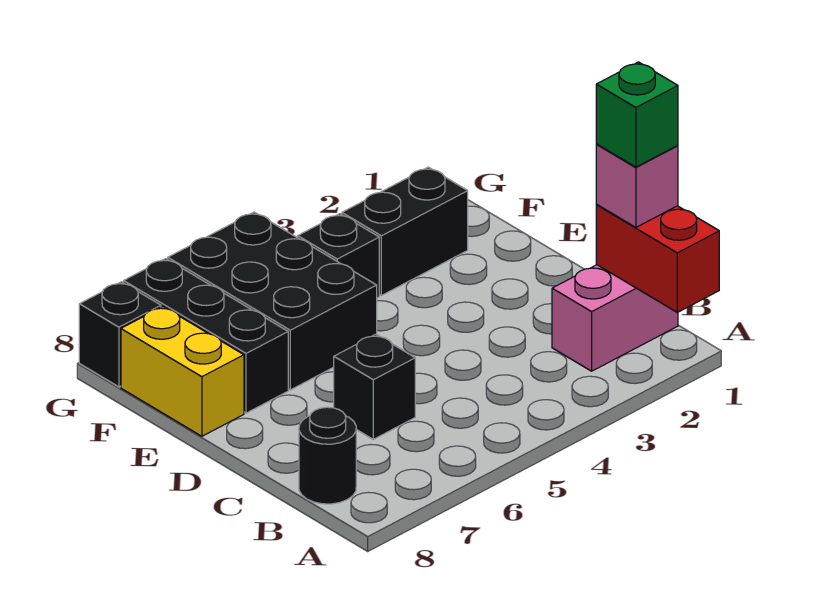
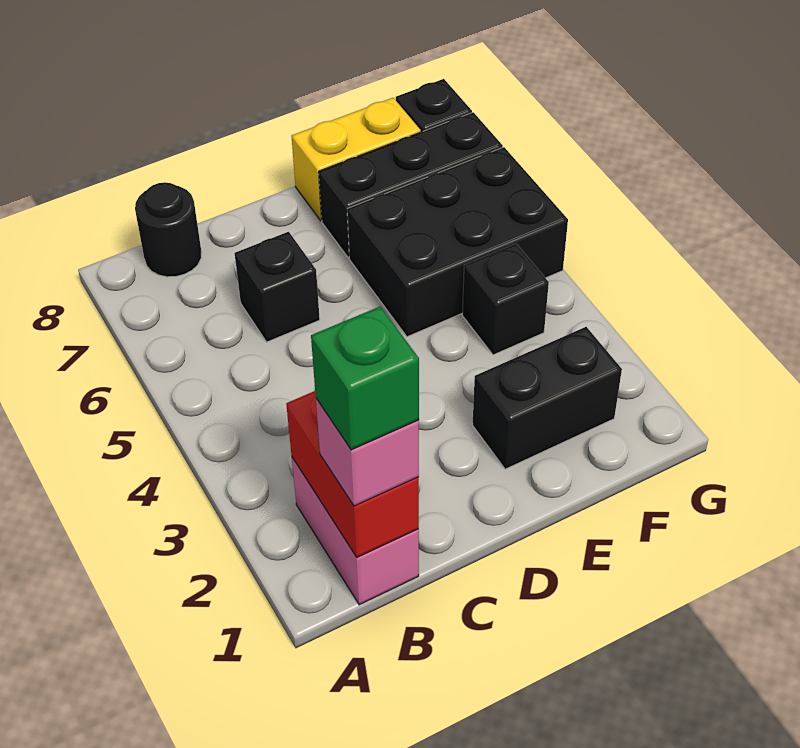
red brick A1:B1 level 2 -> red brick B1:B2 level 2
black brick F2:F3 level 1 -> black brick E2:F2 level 1

